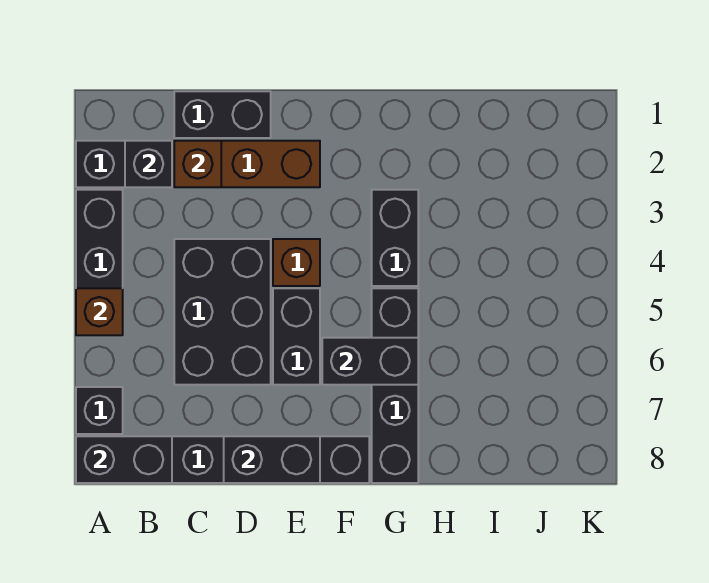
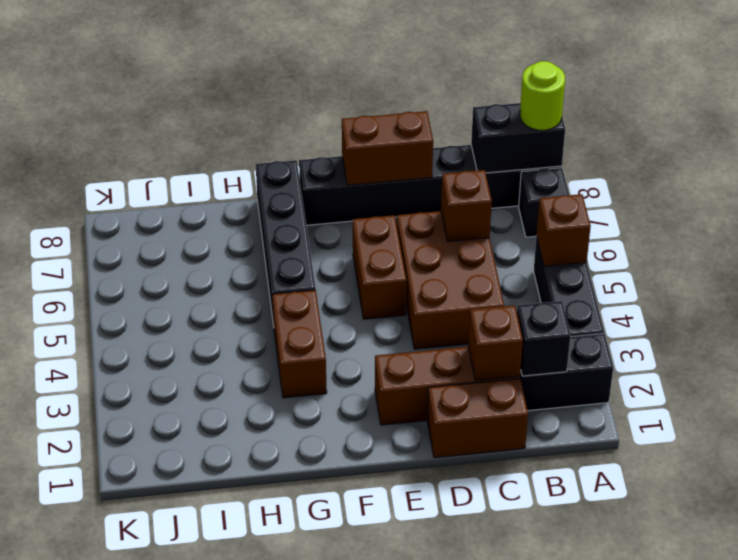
none -> lime round brick A8 level 3
black brick C1:D1 level 1 -> brown brick C1:D1 level 1
black brick C4:D6 level 1 -> brown brick C4:D6 level 1
black brick D8:E8 level 2 -> brown brick D8:E8 level 2
brown brick E4 level 1 -> brown brick C6 level 2
black brick E5:E6 level 1 -> brown brick E5:E6 level 1
black brick F6:G6 level 2 -> none
black brick G3:G4 level 1 -> brown brick G3:G4 level 1

